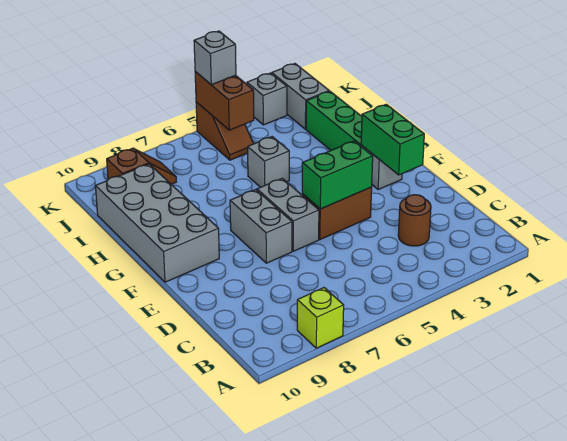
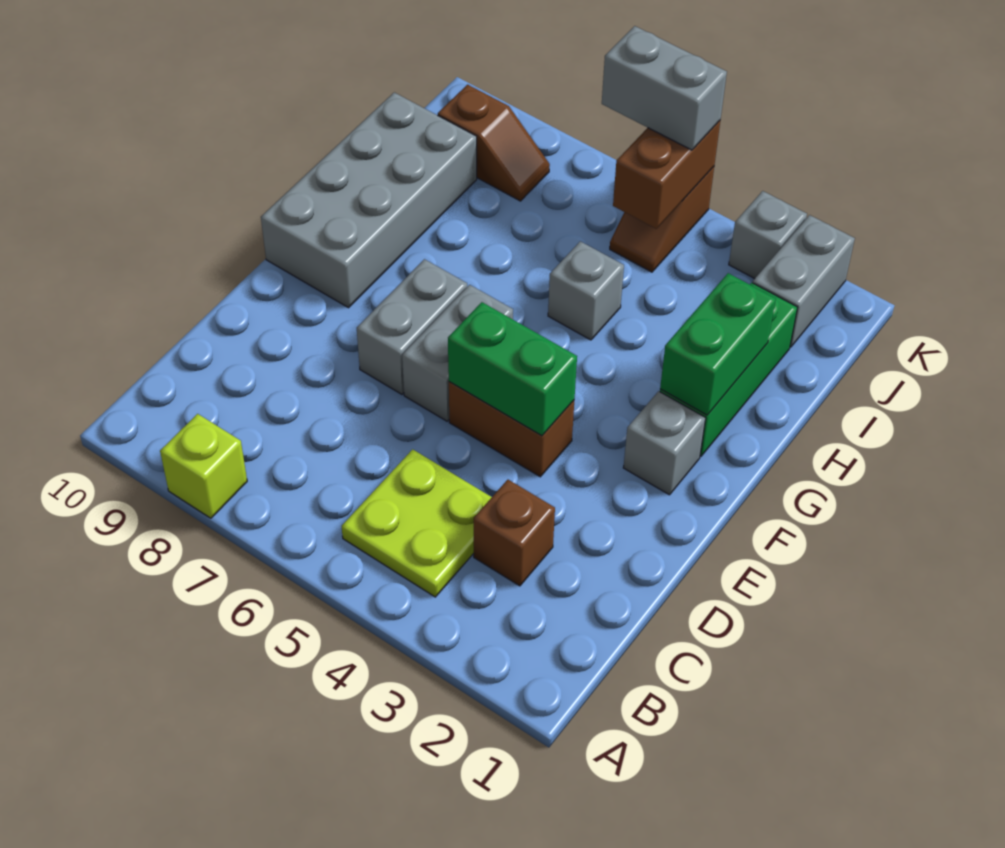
none -> lime plate B4:C5 level 1
brown round brick C3 level 1 -> brown brick C3 level 1
green brick E2:F2 level 2 -> green brick G2:H2 level 2
grey brick K5 level 3 -> grey brick K5:K6 level 3

